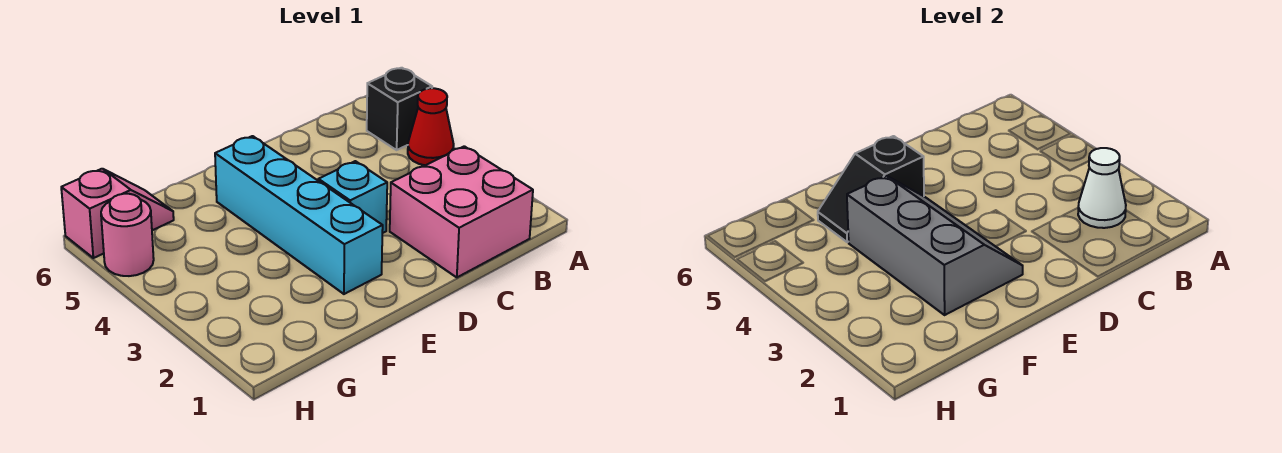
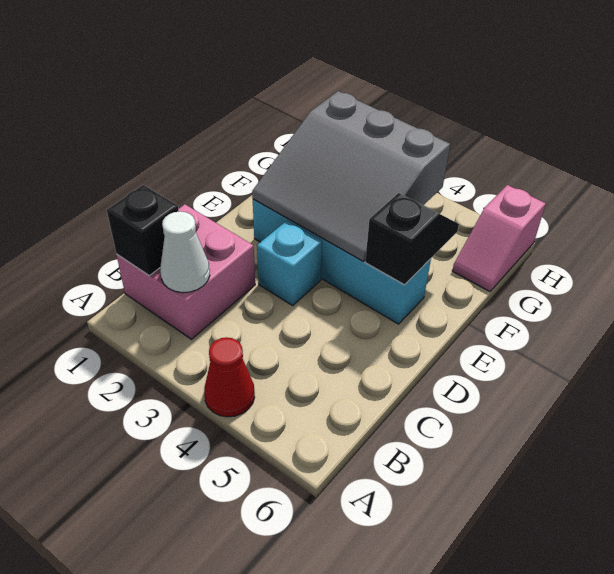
black brick A5 level 1 -> black brick B1 level 2
grey slope E2:F4 level 2 top F -> grey slope E2:G4 level 2 top G
pink round brick H5 level 1 -> none

